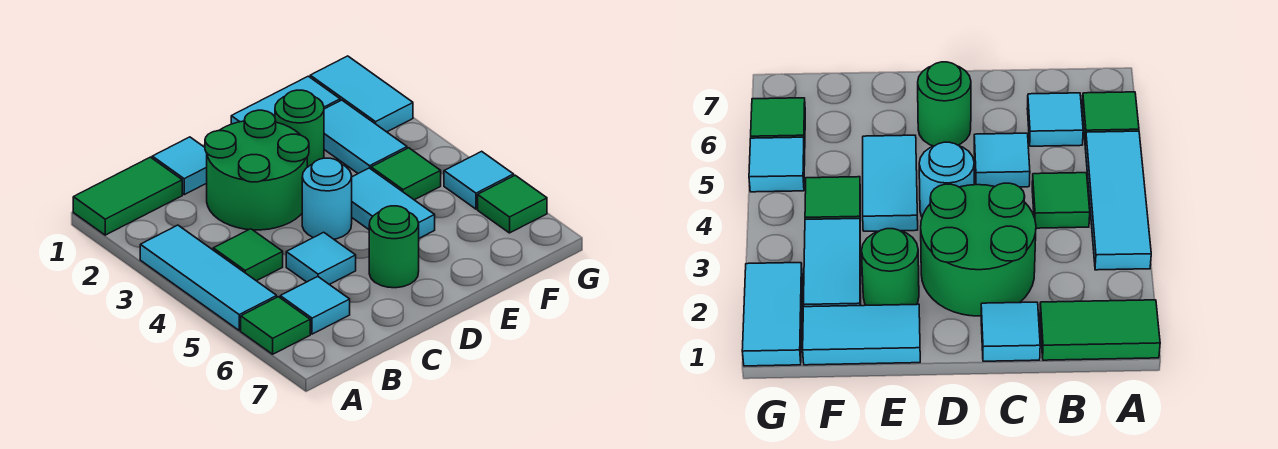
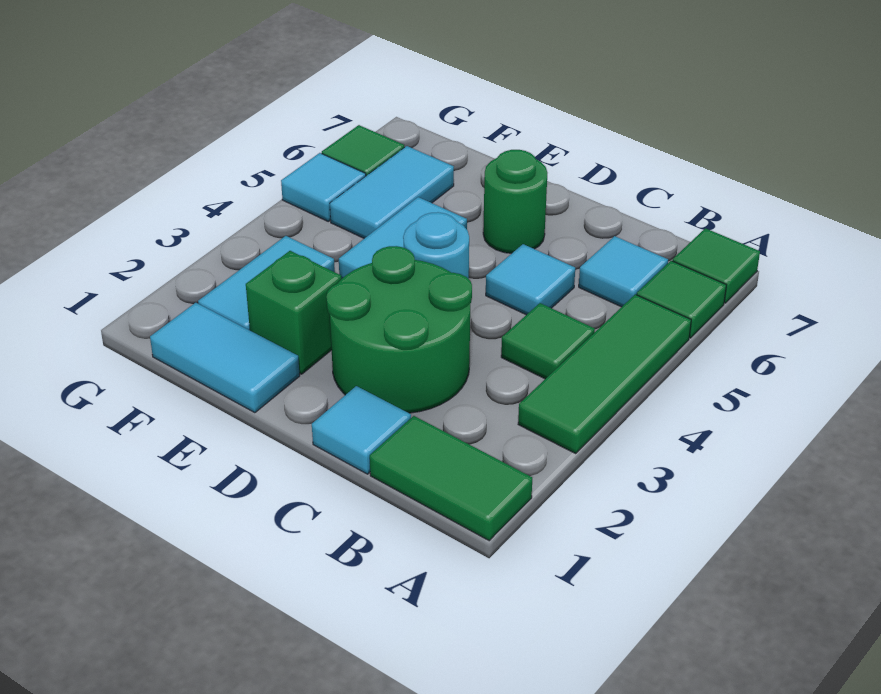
cyan tile A3:A5 level 1 -> green tile A3:A5 level 1
green round brick E2 level 1 -> green brick E2 level 1
green tile F4 level 1 -> green tile A7 level 1
cyan tile G1:G2 level 1 -> cyan tile F5:F6 level 1

